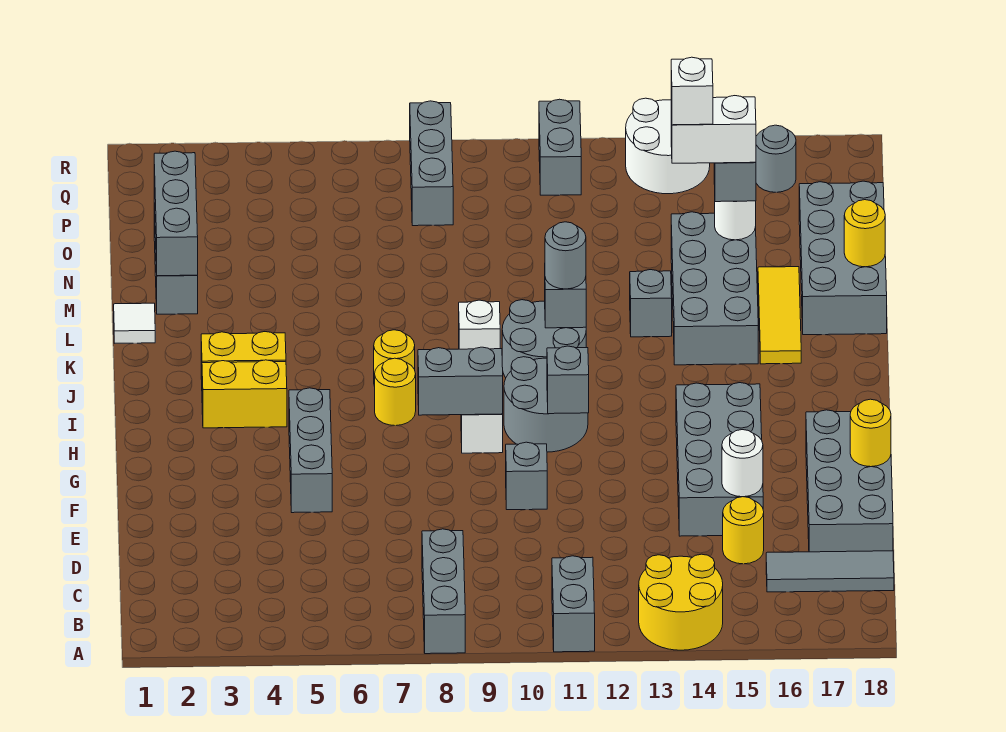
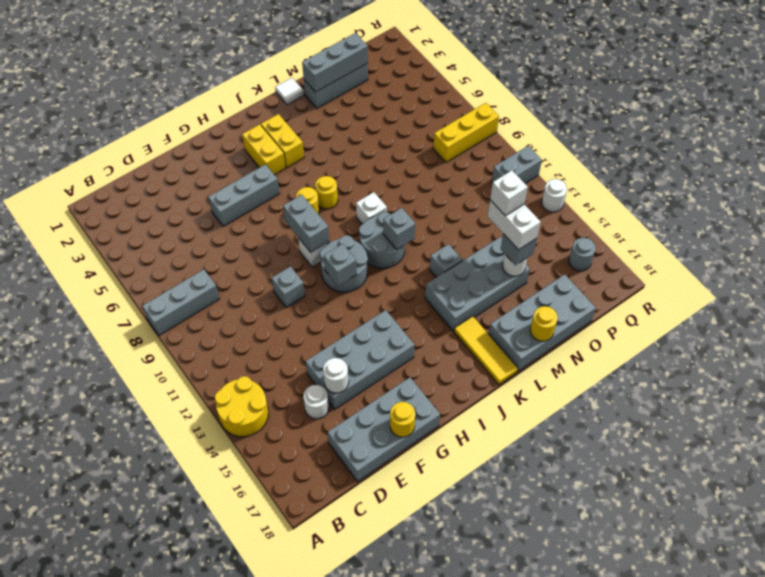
grey brick A11:B11 level 1 -> none
grey tile C16:C18 level 1 -> none
yellow round brick D15 level 1 -> white round brick D15 level 1
grey round brick K11 level 3 -> none
yellow tile K16:M16 level 1 -> yellow tile K16:K18 level 1
grey brick P8:R8 level 1 -> yellow brick P8:R8 level 1
white round brick Q13:R14 level 1 -> white round brick R13 level 1

